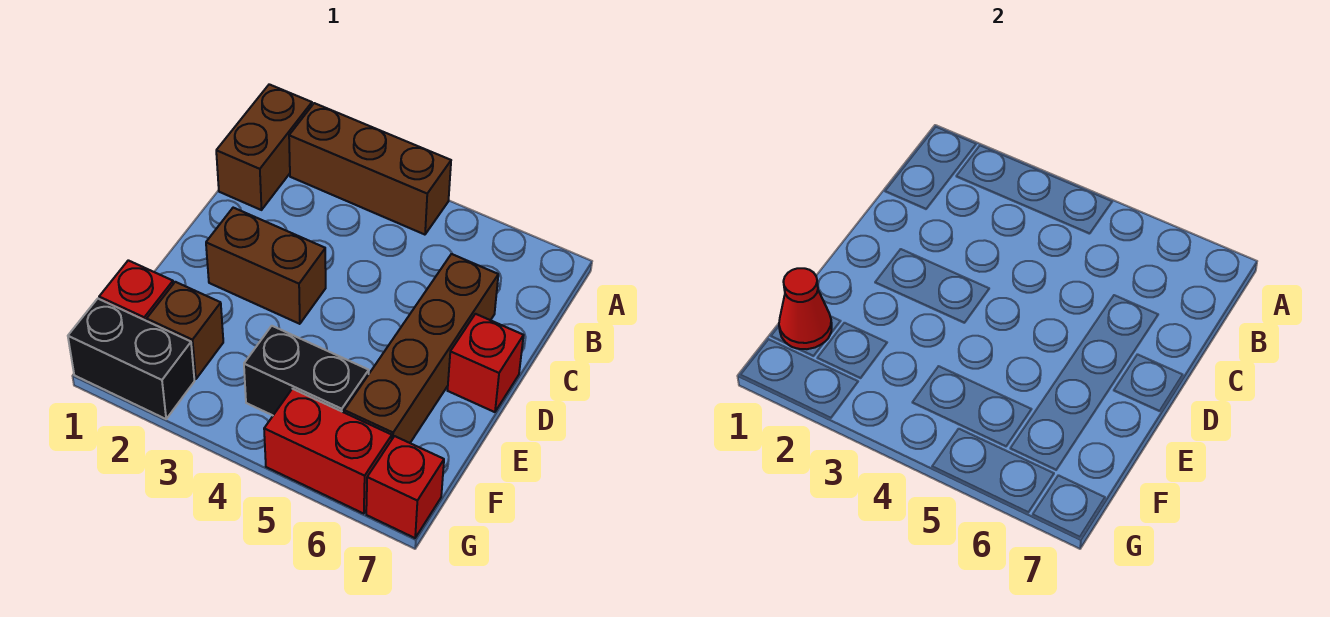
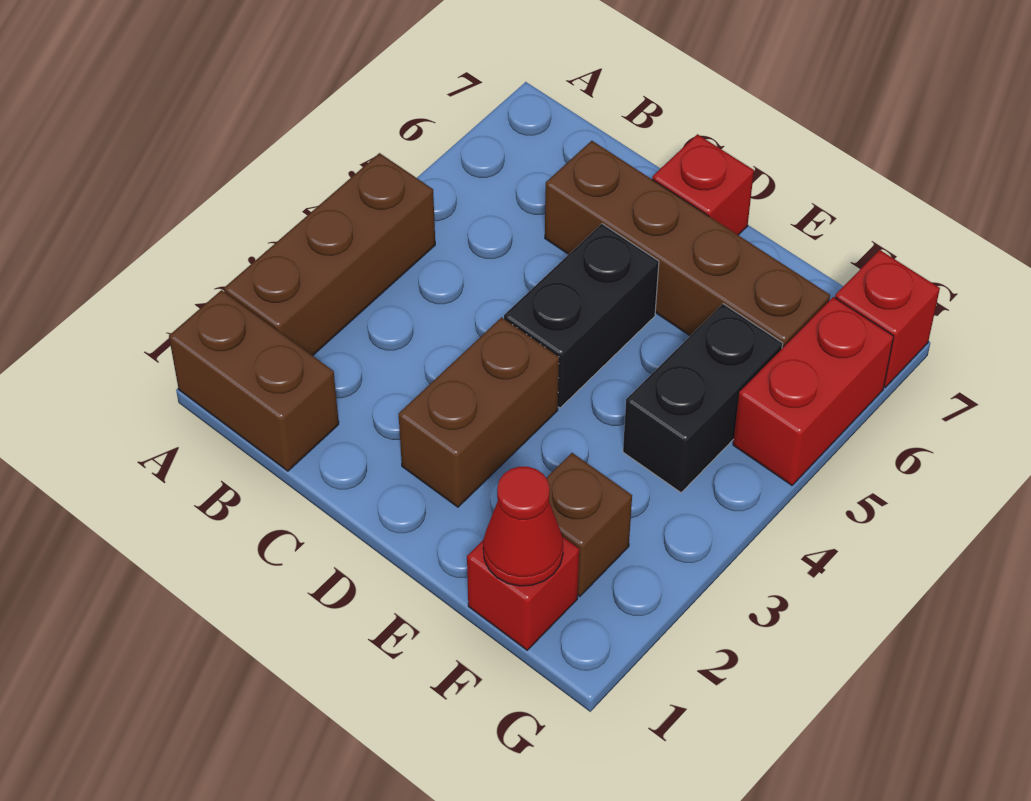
black brick G1:G2 level 1 -> black brick D4:D5 level 1

